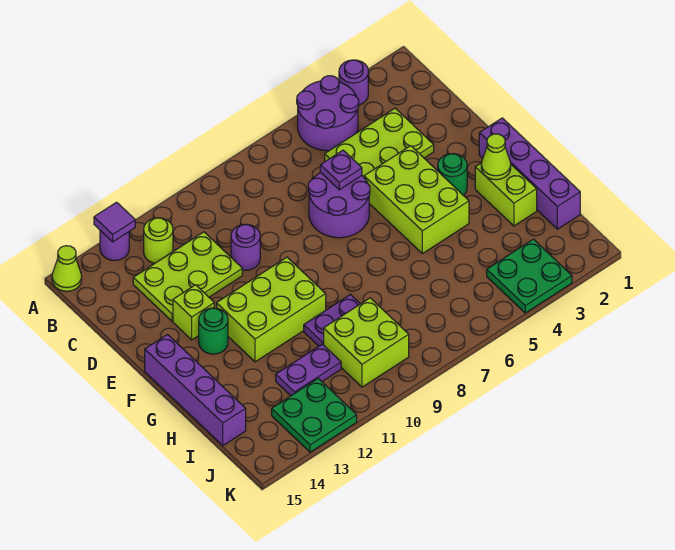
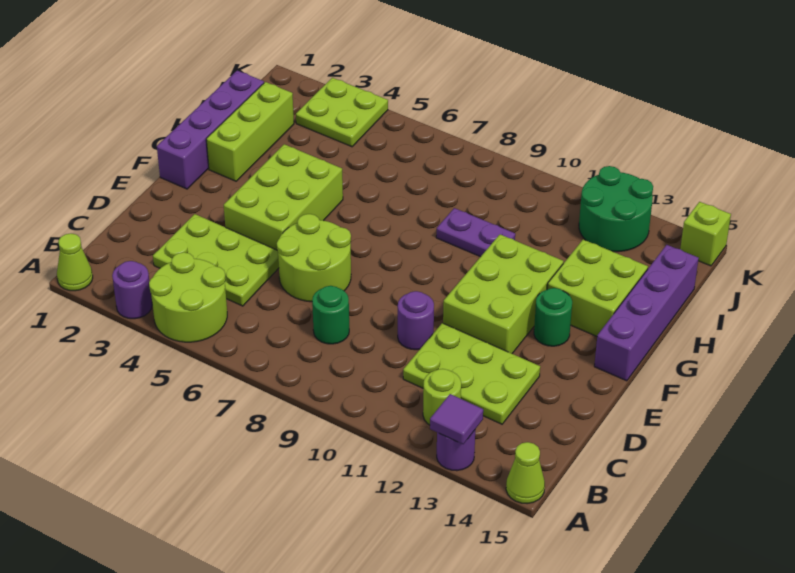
purple round brick A4:B5 level 1 -> lime round brick A4:B5 level 1
purple round brick D6:E7 level 1 -> lime round brick D6:E7 level 1
purple plate D6 level 2 -> none
lime brick E13 level 1 -> lime brick K15 level 1
green round brick F3 level 1 -> green round brick C8 level 1
lime brick F10:G12 level 1 -> lime brick E11:G12 level 1
lime brick G2:H2 level 1 -> lime brick G2:I2 level 1
lime cone G2 level 2 -> lime cone A1 level 1
lime brick I9:J10 level 1 -> lime brick G13:H14 level 1
purple plate I11:I12 level 1 -> none
green plate J3:K4 level 1 -> lime plate J3:K4 level 1
green plate J12:K13 level 1 -> green round brick J12:K13 level 1

